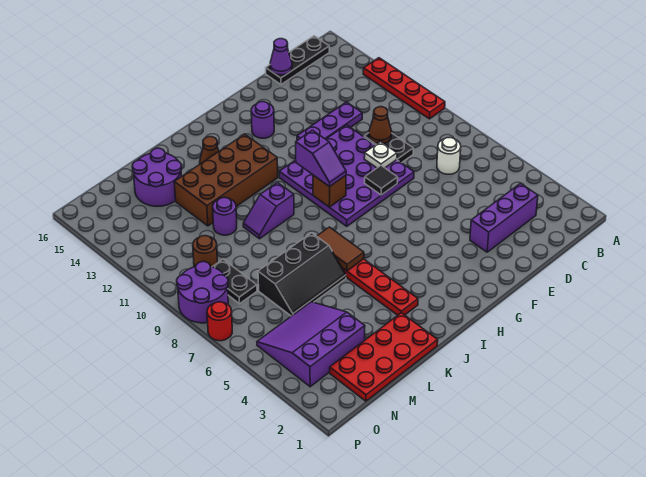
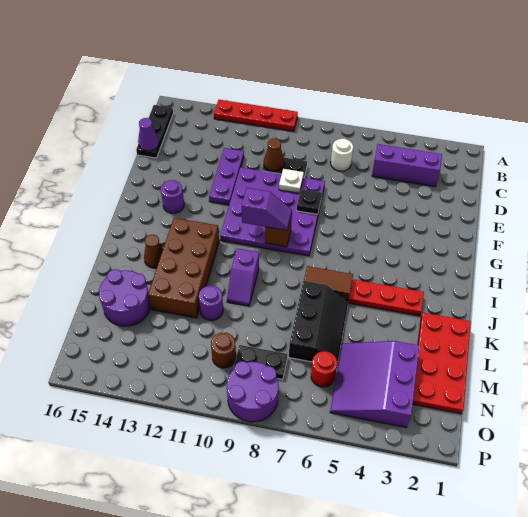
purple brick C3:E3 level 1 -> purple brick C3:C5 level 1
black tile F8 level 2 -> black plate F8 level 2
red round brick P7 level 1 -> red round brick N6 level 1

